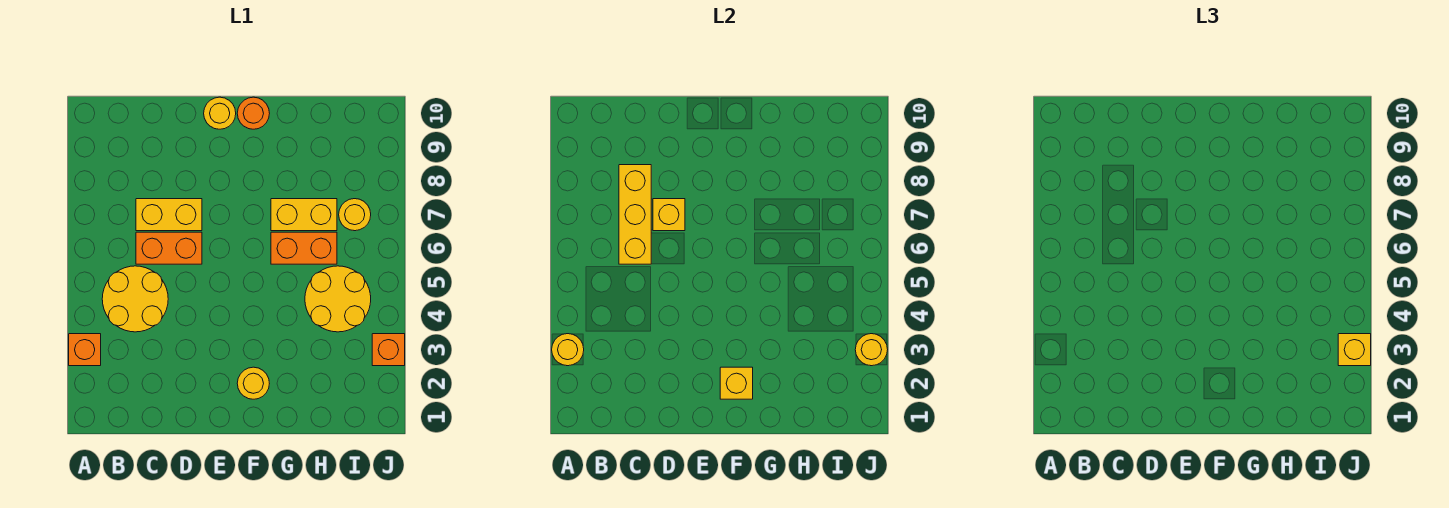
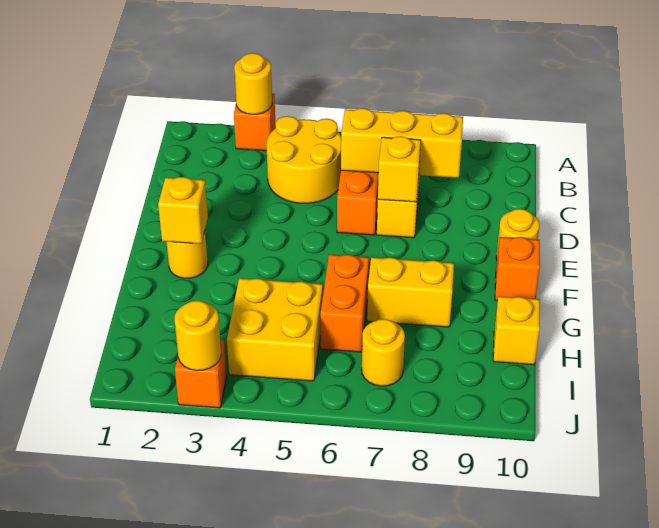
orange round brick F10 level 1 -> orange brick F10 level 1
yellow brick G7:H7 level 1 -> yellow brick G7:G8 level 1
yellow round brick H4:I5 level 1 -> yellow brick H4:I5 level 1
yellow brick J3 level 3 -> yellow brick H10 level 1

